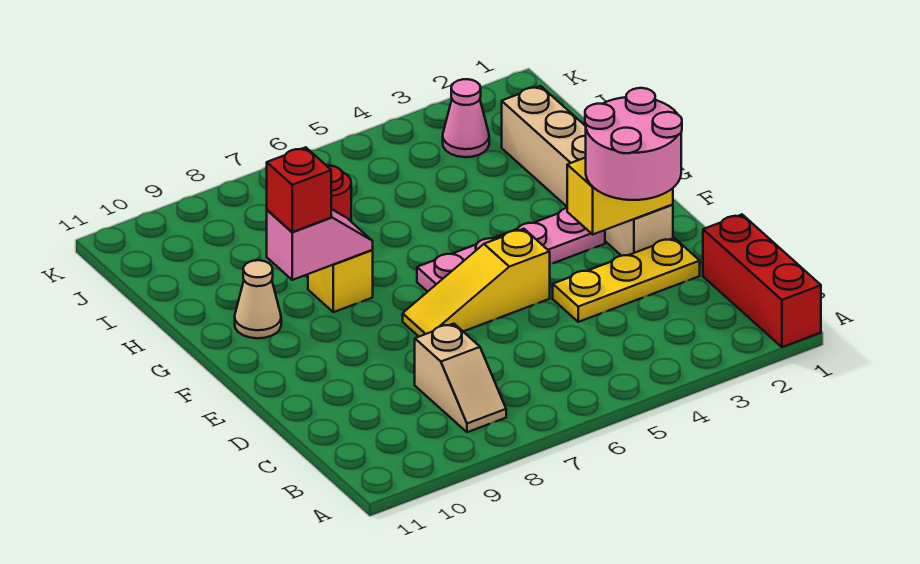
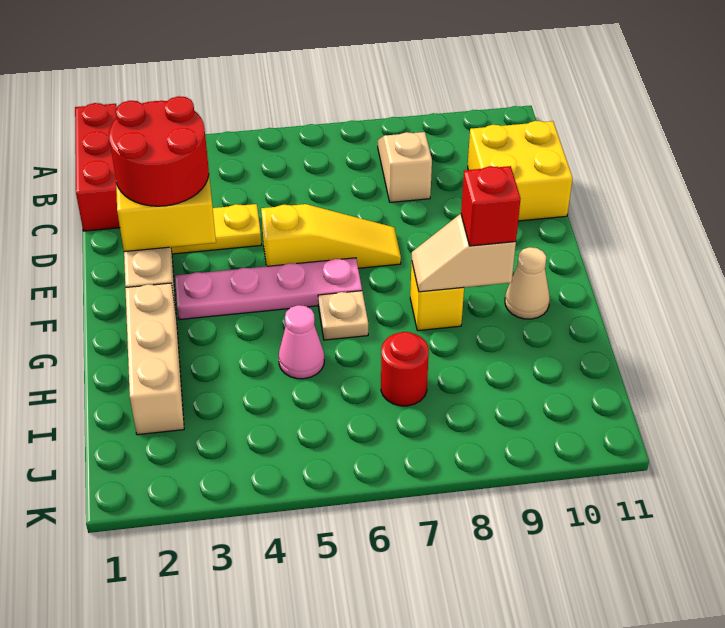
none -> yellow brick C10:D11 level 1
pink round brick D2:E3 level 3 -> red round brick D2:E3 level 3
none -> tan plate G6 level 1
pink slope G8:G9 level 2 top 9 -> tan slope G8:G9 level 2 top 9
pink cone J3 level 1 -> pink cone H5 level 1

